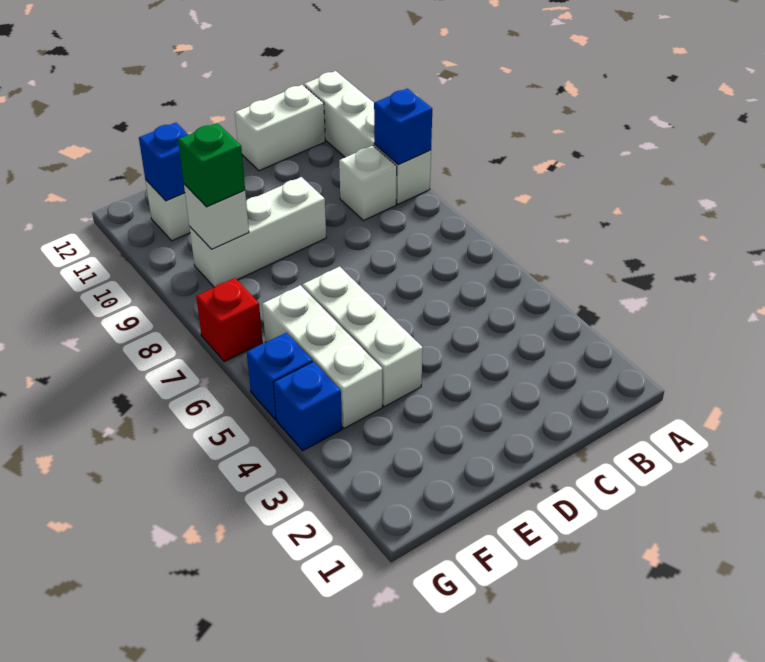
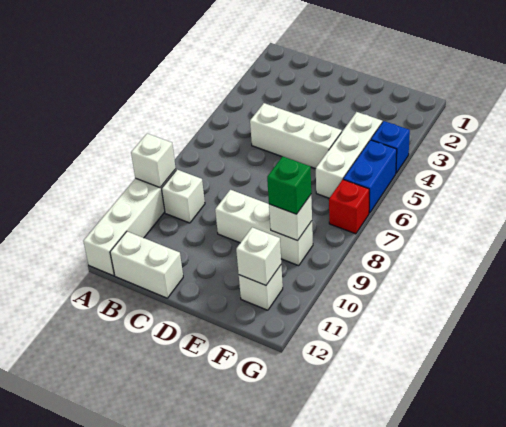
blue brick A9 level 2 -> white brick A9 level 2
white brick E4:E6 level 1 -> white brick C5:E5 level 1
blue brick F11 level 2 -> white brick F11 level 2
blue brick G5 level 1 -> blue brick G5:G6 level 1

